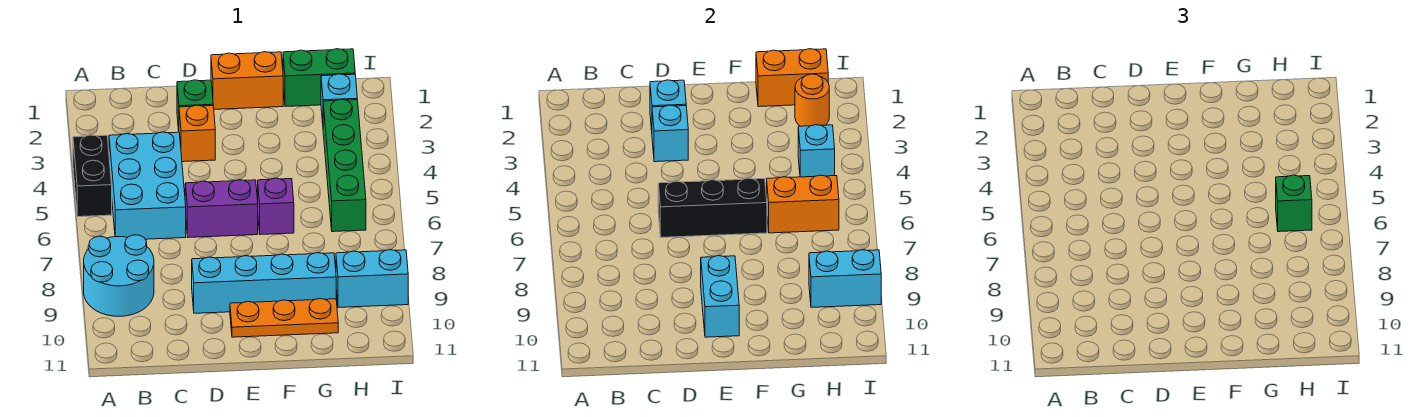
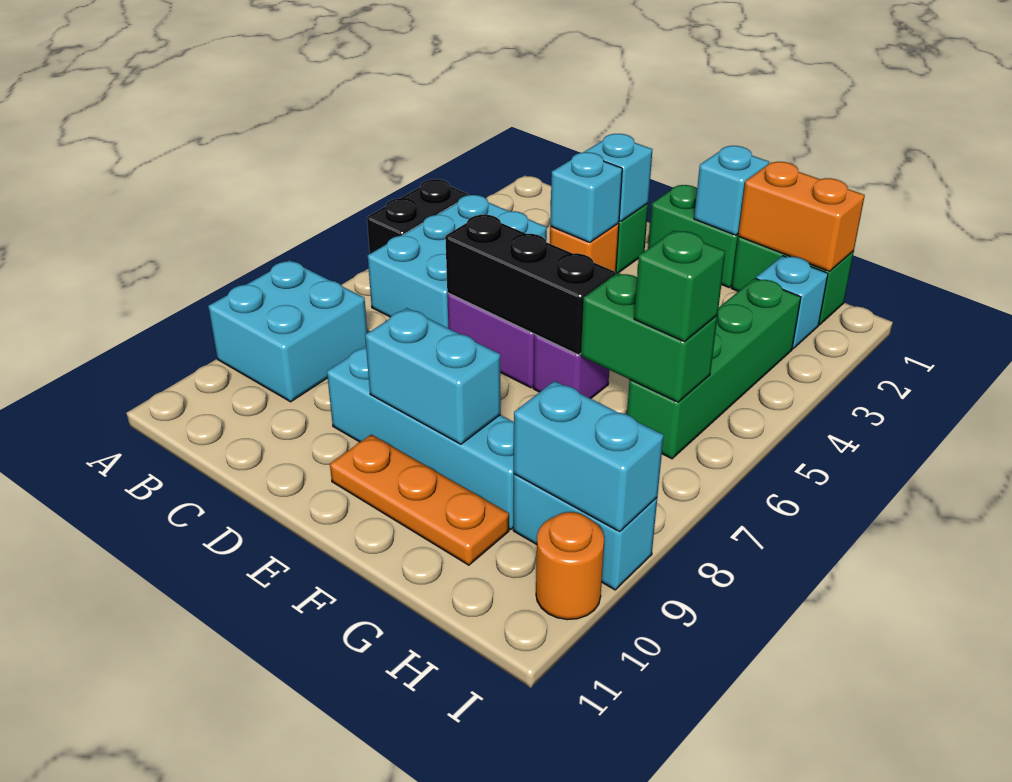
cyan round brick A8:B9 level 1 -> cyan brick A8:B9 level 1
orange brick E1:F1 level 1 -> green brick E1:F1 level 1
cyan brick E9:E10 level 2 -> cyan brick E9:F9 level 2
orange brick G6:H6 level 2 -> green brick G6:H6 level 2
orange round brick H2 level 2 -> orange round brick I10 level 1
cyan brick H4 level 2 -> cyan brick F1 level 2

